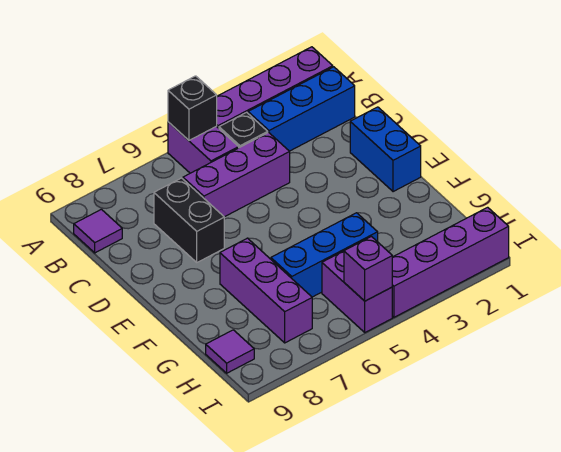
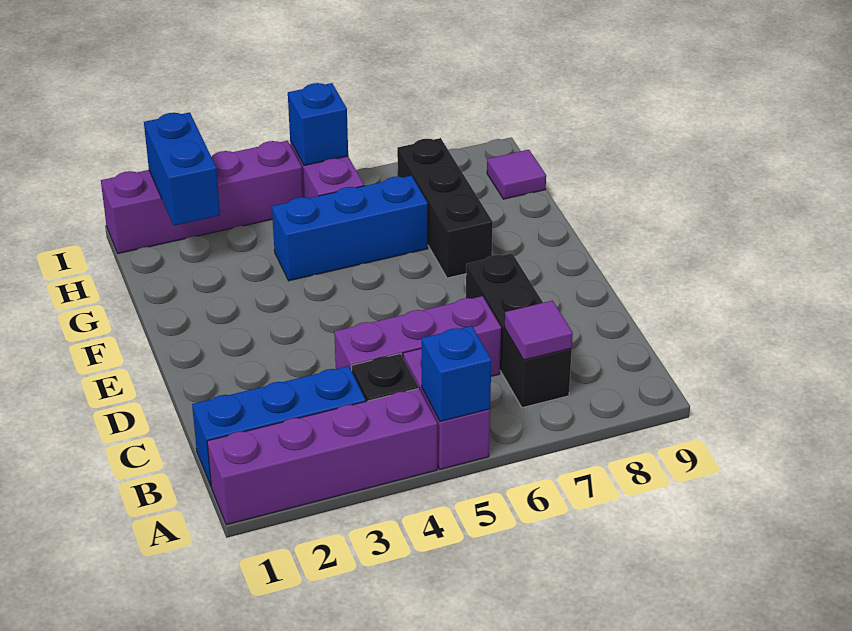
black brick A5 level 2 -> blue brick A5 level 2
purple tile B9 level 1 -> purple tile B7 level 2
black brick C7:D7 level 1 -> black brick B7:D7 level 1
blue brick D1:E1 level 1 -> blue brick H2:I2 level 2
purple brick F7:H7 level 1 -> black brick F7:H7 level 1
purple brick I5 level 2 -> blue brick I5 level 2

